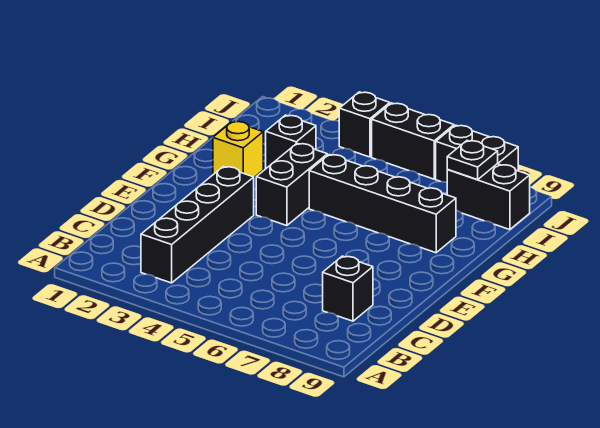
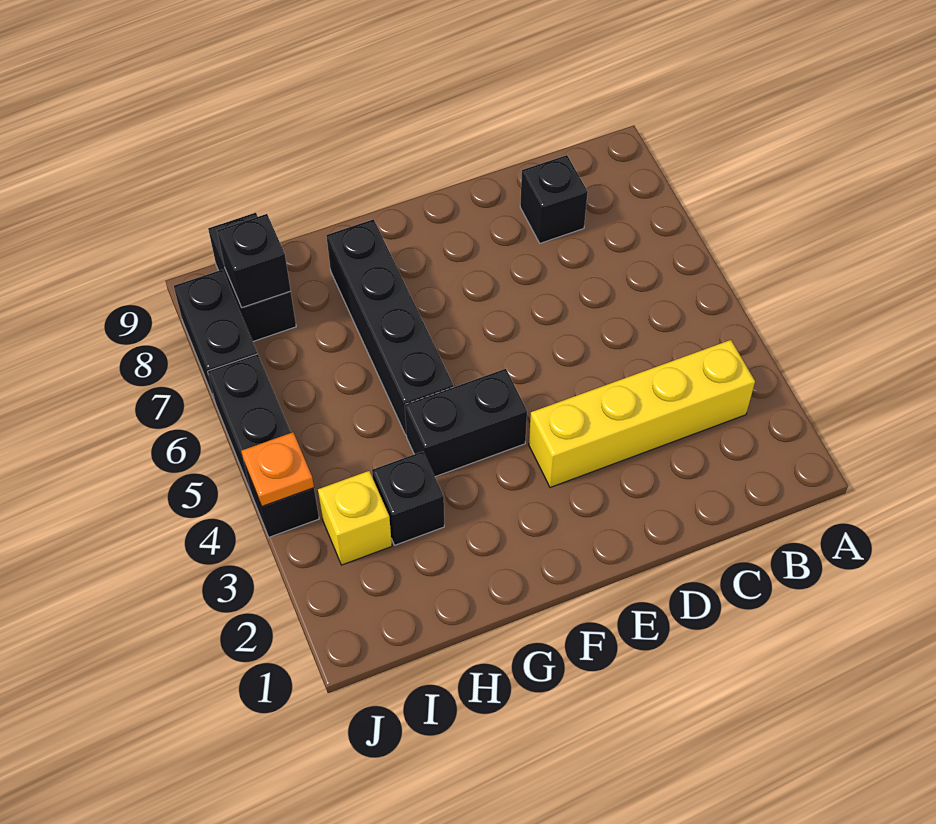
black brick B3:E3 level 1 -> yellow brick B3:E3 level 1
yellow brick G2 level 1 -> yellow brick I3 level 1
black plate I8 level 2 -> black brick I8 level 2
none -> orange plate J4 level 2

